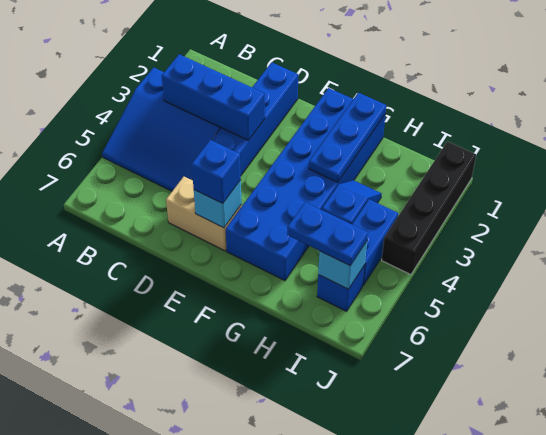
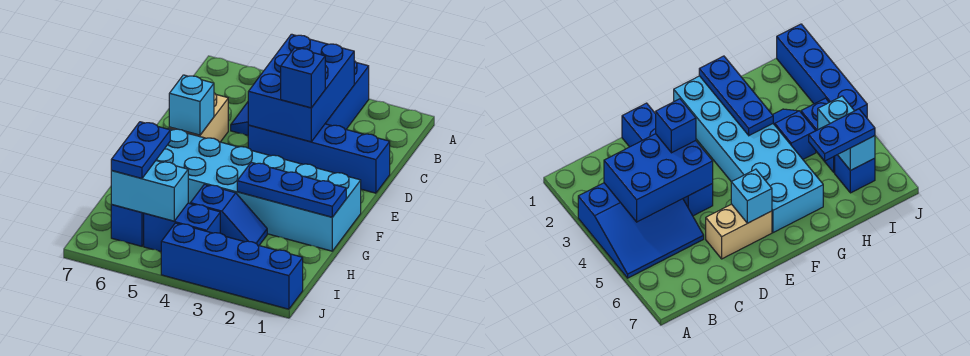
blue brick B3:D3 level 2 -> blue brick B3:D4 level 2
blue brick E6 level 3 -> blue brick D3 level 3
blue brick F1:G6 level 1 -> cyan brick F1:G6 level 1
cyan brick I6 level 2 -> cyan brick I5:I6 level 2
black brick J1:J4 level 1 -> blue brick J1:J4 level 1

